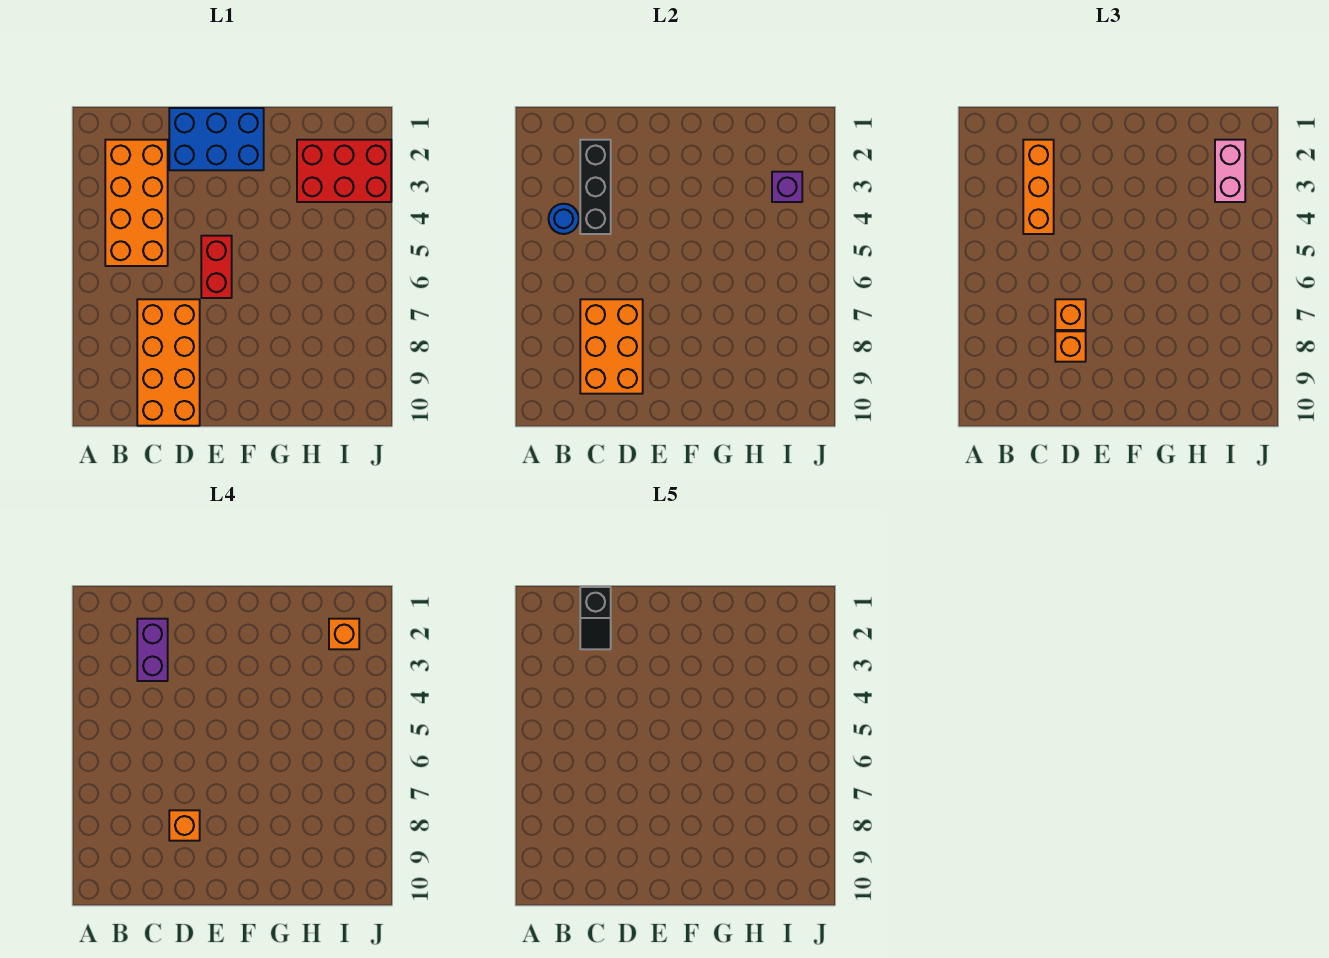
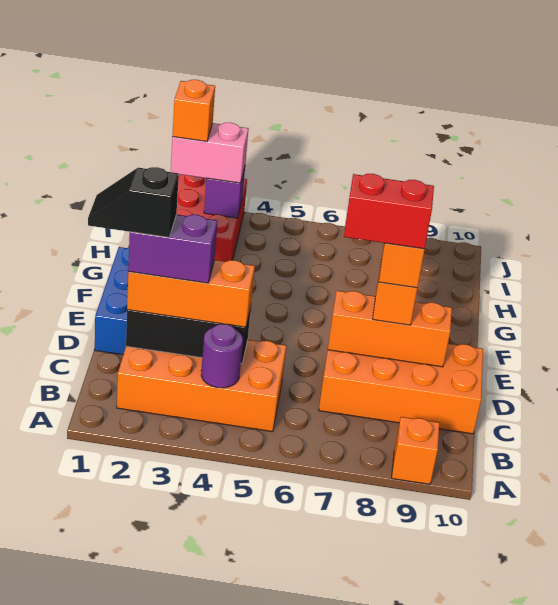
blue round brick B4 level 2 -> purple round brick B4 level 2
black slope C1:C2 level 5 top 1 -> black slope C1:C2 level 5 top 2
orange brick C7:D9 level 2 -> orange brick D7:D9 level 2
orange brick D7 level 3 -> orange brick A9 level 1
red brick E5:E6 level 1 -> red brick D7:D8 level 5

